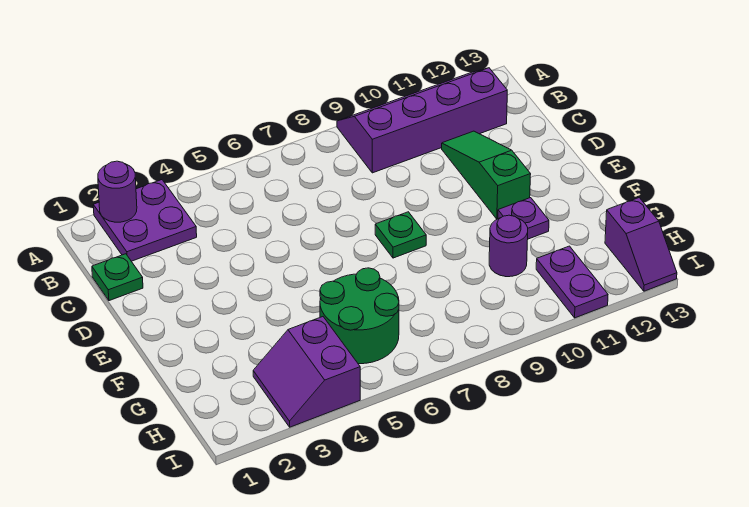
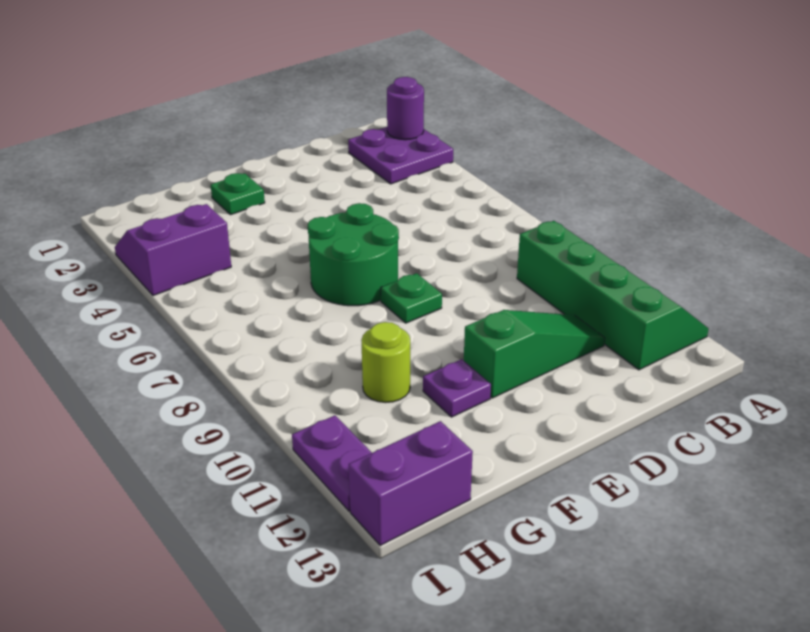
purple slope A9:B12 level 1 top B -> green slope A9:B12 level 1 top B
green plate C1 level 1 -> green plate F2 level 1
green round brick G5:H6 level 1 -> green round brick E6:F7 level 1
purple round brick G10 level 1 -> lime round brick G10 level 1
purple plate H11:I11 level 1 -> purple plate I11:I12 level 1
purple slope H13:I13 level 1 top H -> purple brick H13:I13 level 1

